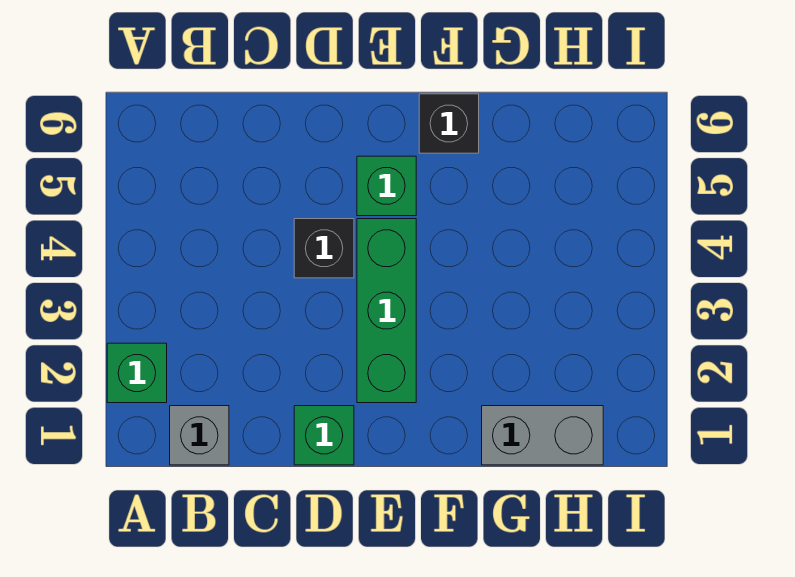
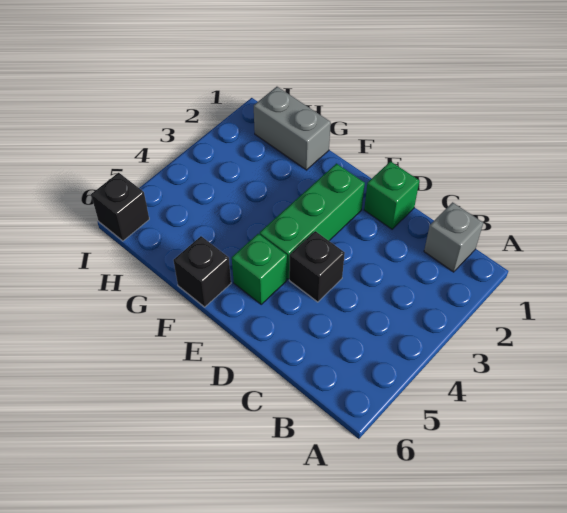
green brick A2 level 1 -> none
none -> black brick I6 level 1

